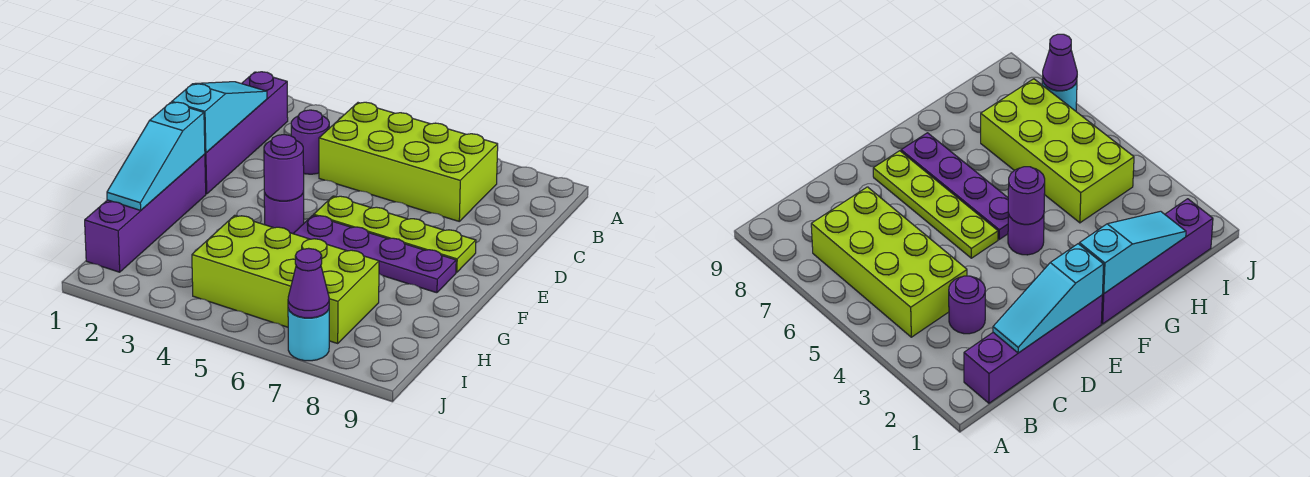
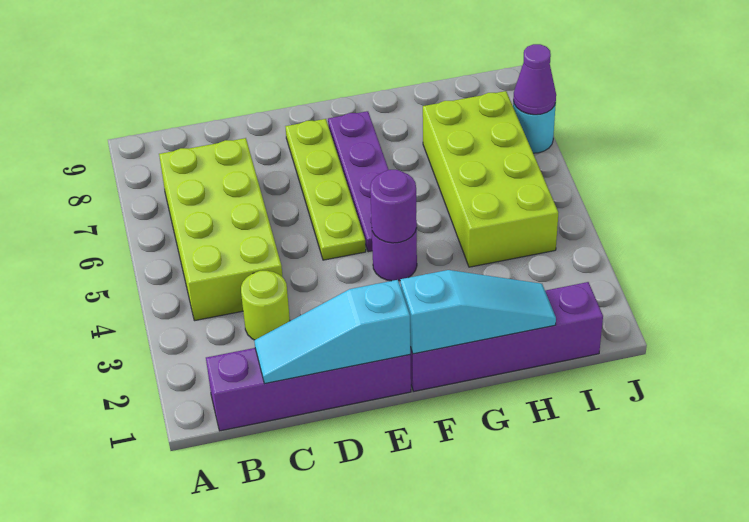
purple round brick C3 level 1 -> lime round brick C3 level 1

